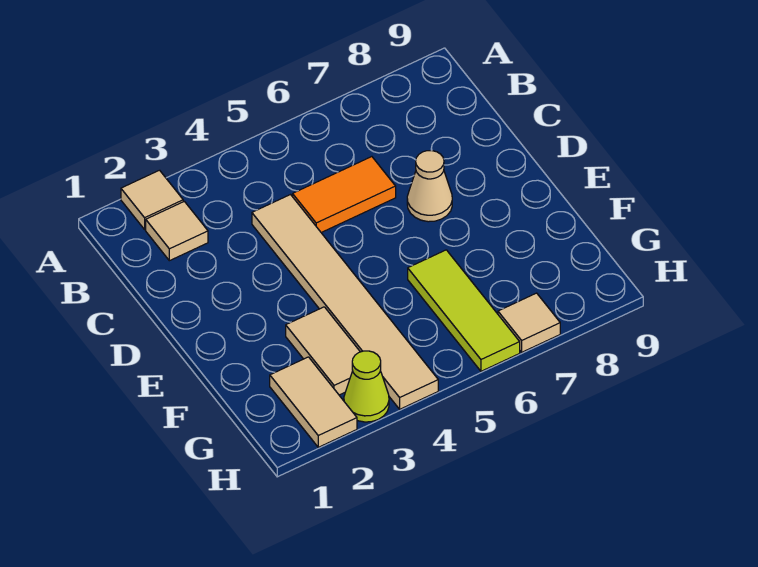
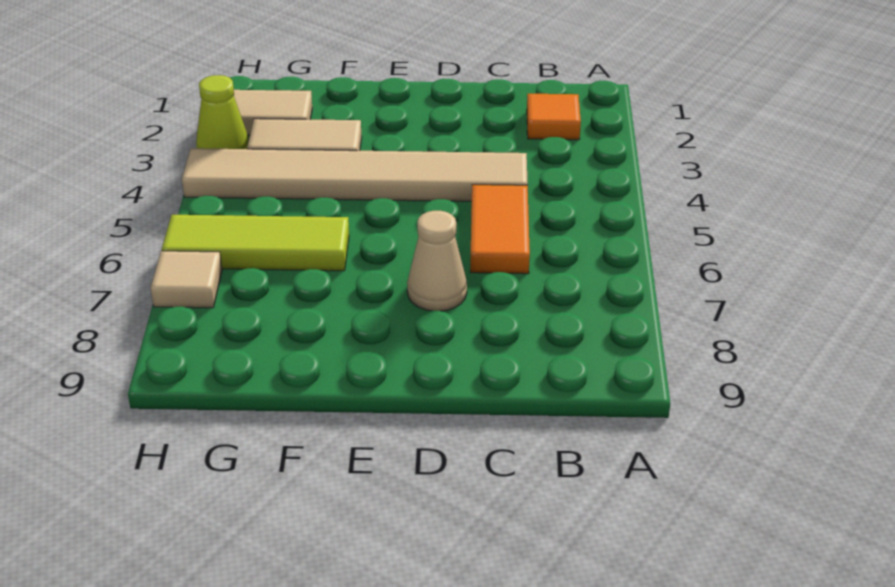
tan tile A2 level 1 -> none
tan tile B2 level 1 -> orange tile B2 level 1

